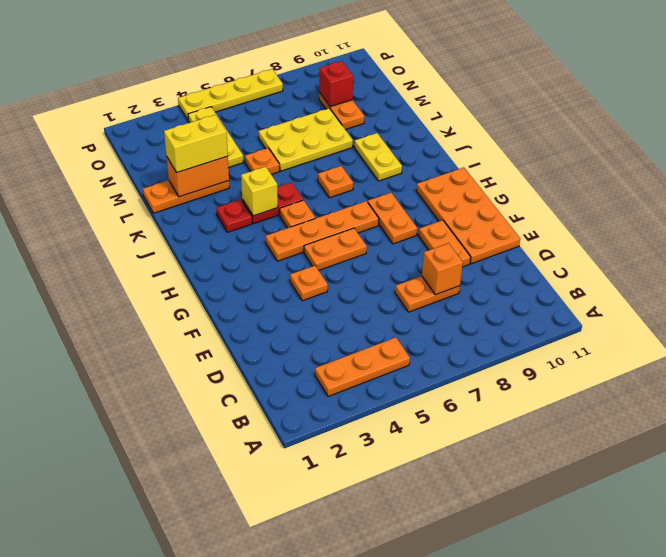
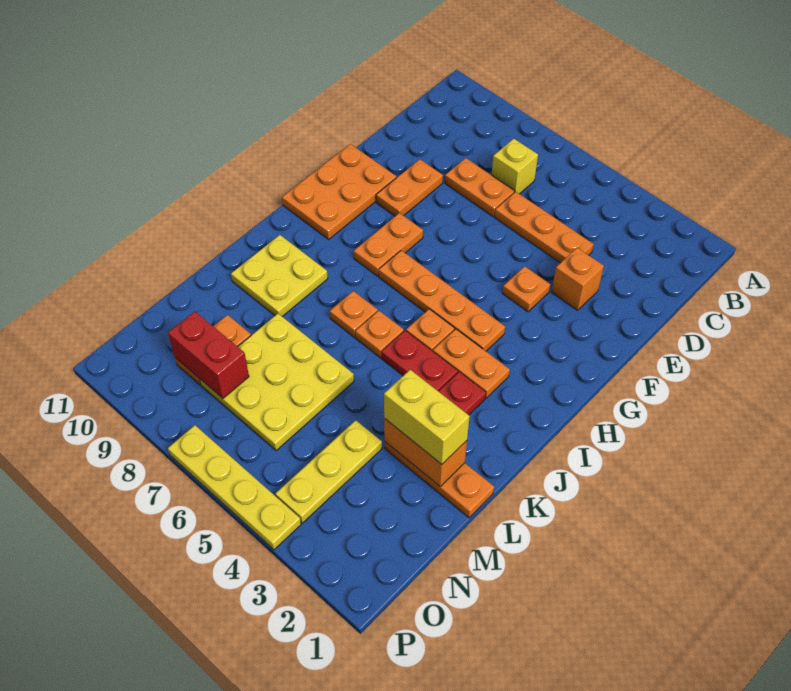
orange plate B3:B5 level 1 -> orange plate D4:D6 level 1
orange brick D8 level 2 -> orange brick E3 level 1
orange plate E10:H11 level 1 -> orange plate F10:H11 level 1
orange plate G5:G6 level 1 -> orange plate I3:I4 level 1
yellow brick J4 level 2 -> yellow brick C7 level 1
yellow plate J9:K9 level 1 -> yellow plate J9:K10 level 1
orange plate L5 level 1 -> orange plate J6 level 1
yellow plate L6:M8 level 1 -> yellow plate L6:N8 level 1
red brick N9 level 2 -> red brick N8:N9 level 2

